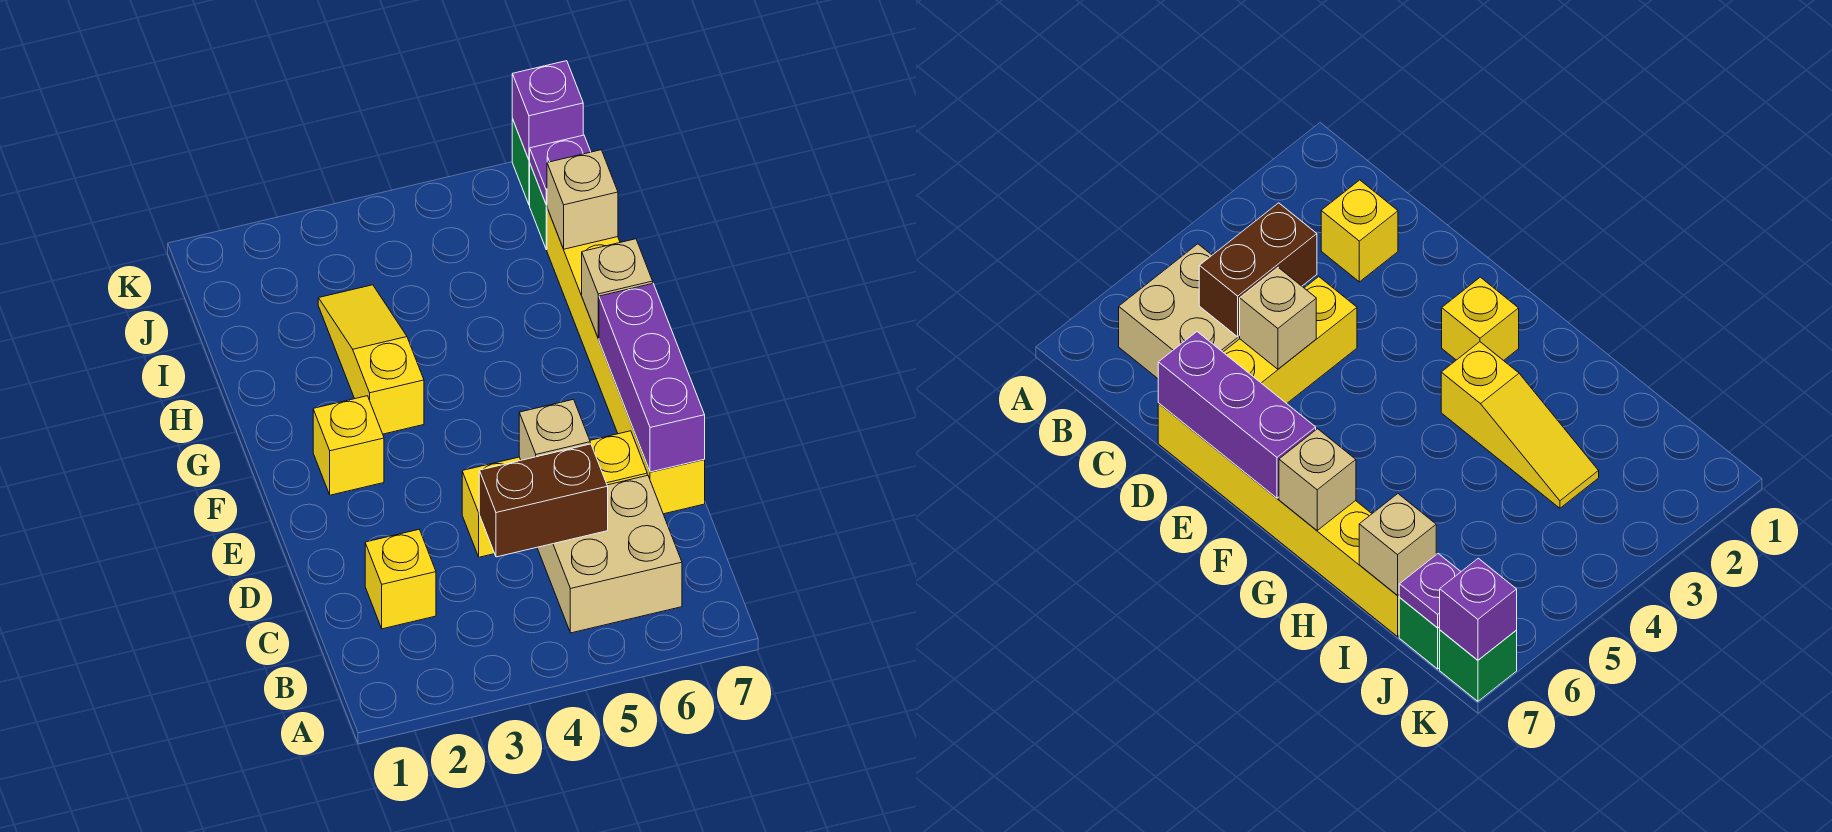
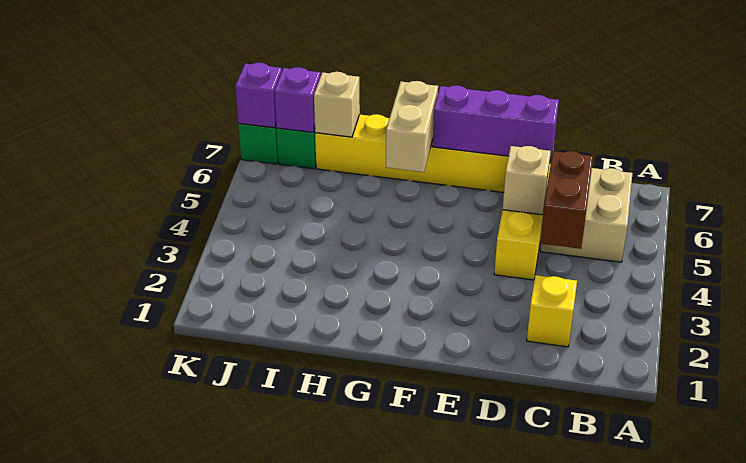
yellow brick F2 level 1 -> none
yellow slope G3:I3 level 1 top G -> none
tan brick G7 level 2 -> tan brick G6:G7 level 2
purple plate J7 level 2 -> purple brick J7 level 2

